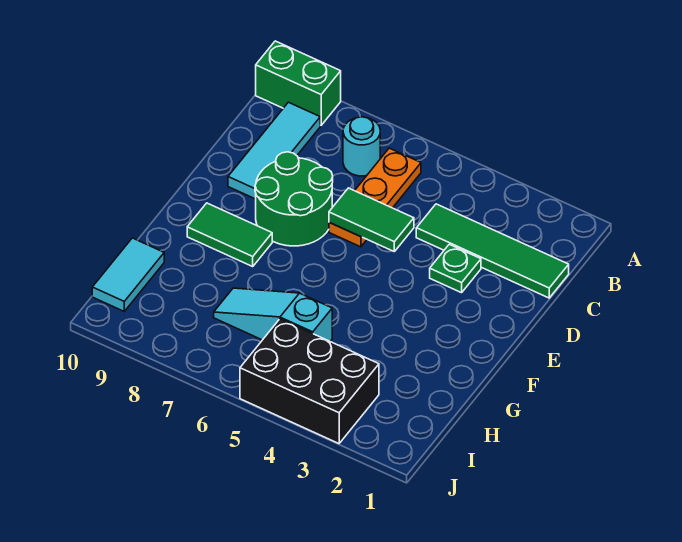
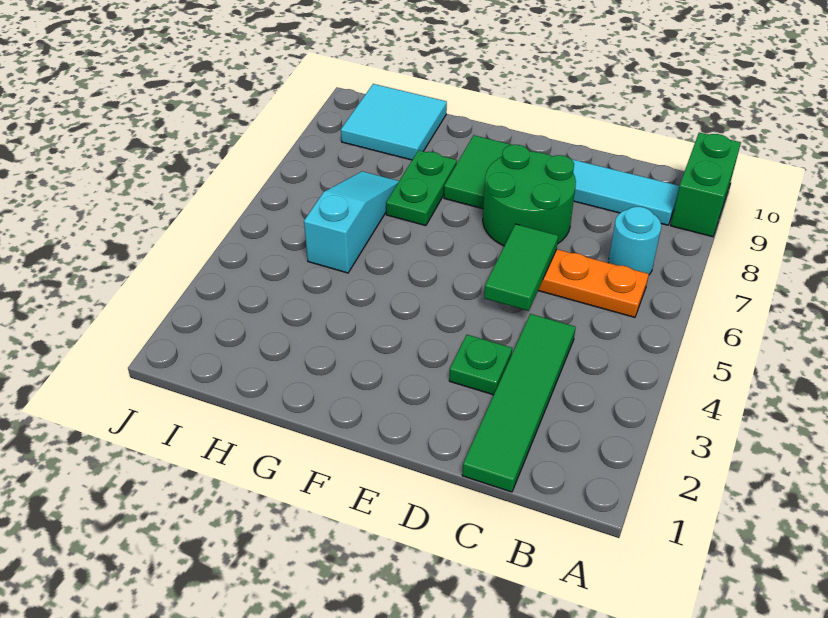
none -> green plate G7:G8 level 1
cyan tile H10:I10 level 1 -> cyan tile H9:I10 level 1
black brick I3:J5 level 1 -> none

